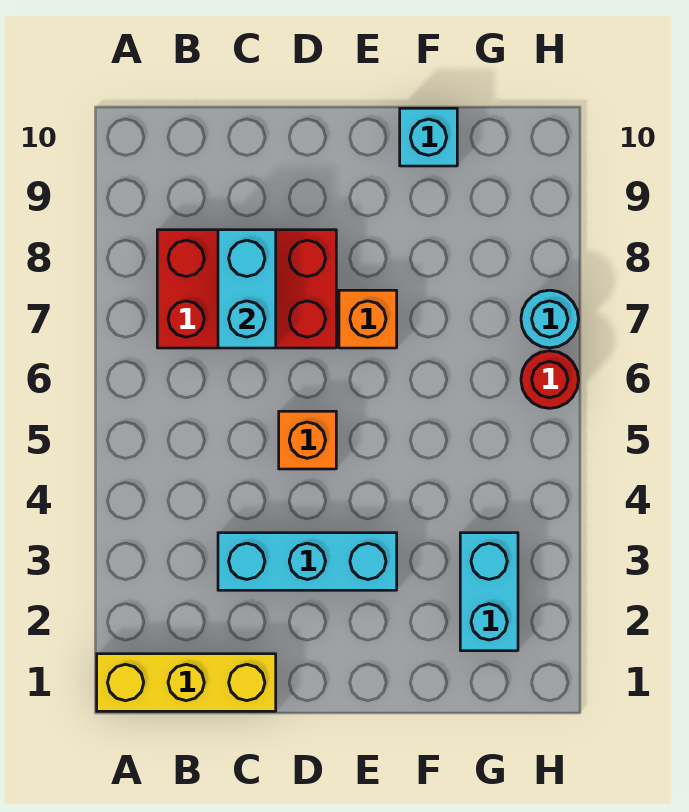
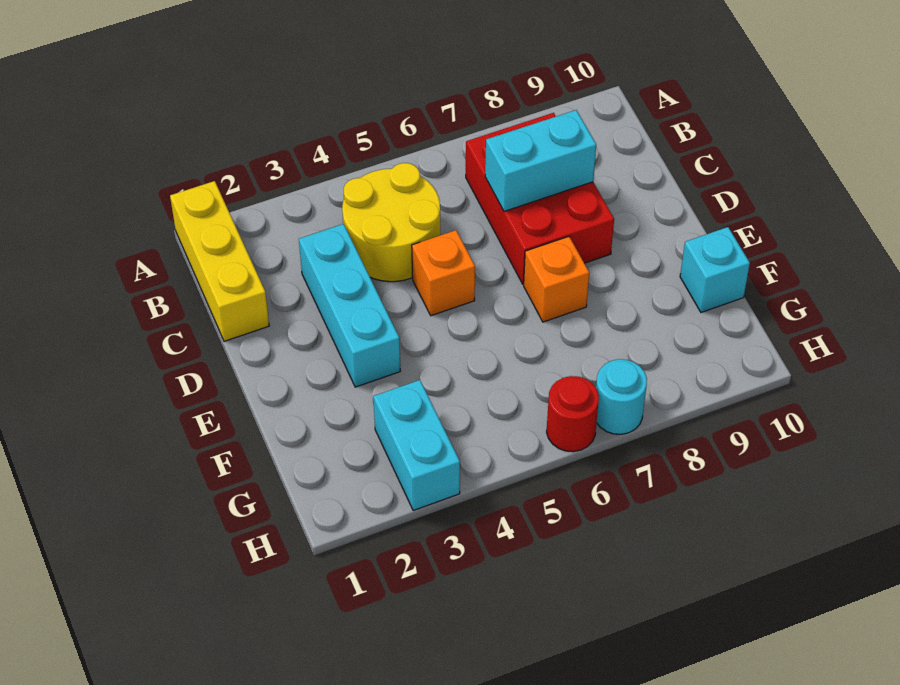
none -> yellow round brick B4:C5 level 1
cyan brick G2:G3 level 1 -> cyan brick G3:H3 level 1

